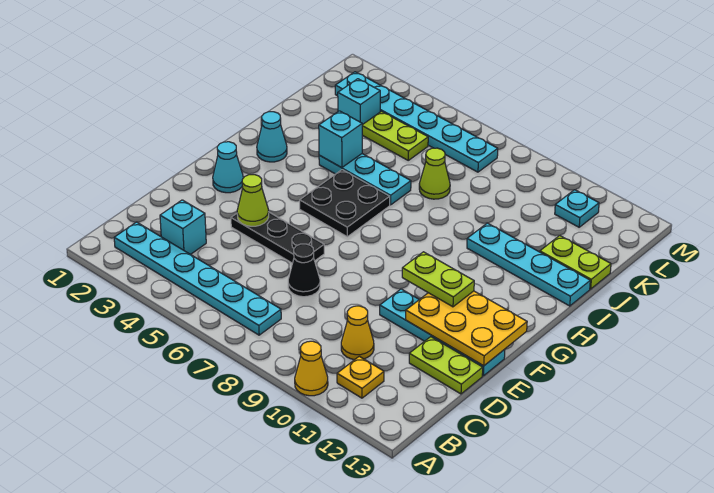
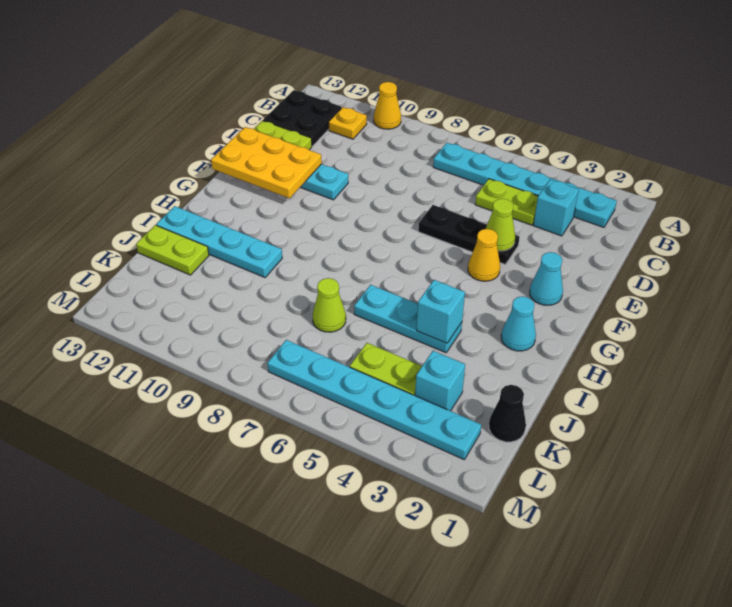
yellow cone C10 level 1 -> yellow cone F4 level 1
black cone D7 level 1 -> black cone K1 level 1
lime plate F10:F11 level 3 -> lime plate C4:C5 level 1
black plate G5:H6 level 1 -> black plate B12:C13 level 1
cyan plate L11 level 1 -> none

